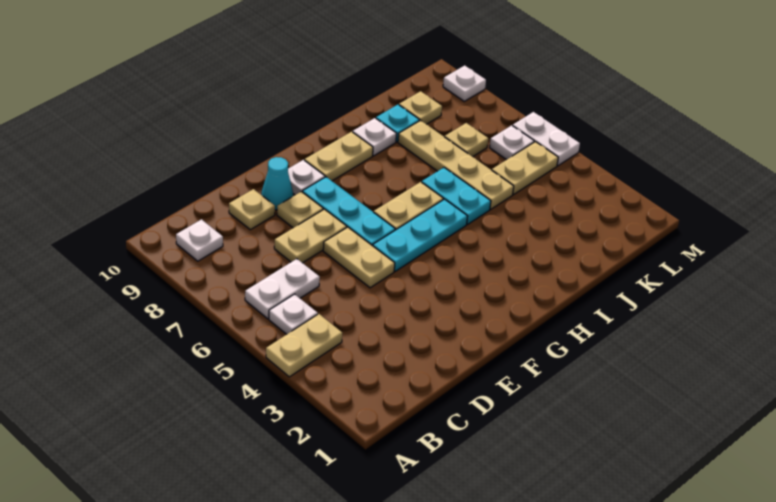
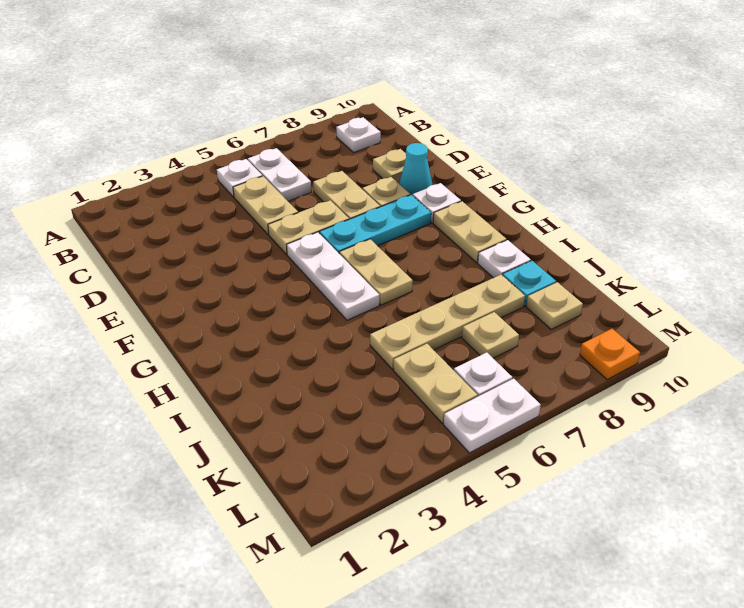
tan plate A4:B4 level 1 -> tan plate C5:D5 level 1
cyan plate F5:H5 level 1 -> white plate F5:H5 level 1
cyan plate I5:I6 level 1 -> none
white plate M9 level 1 -> orange plate M9 level 1

